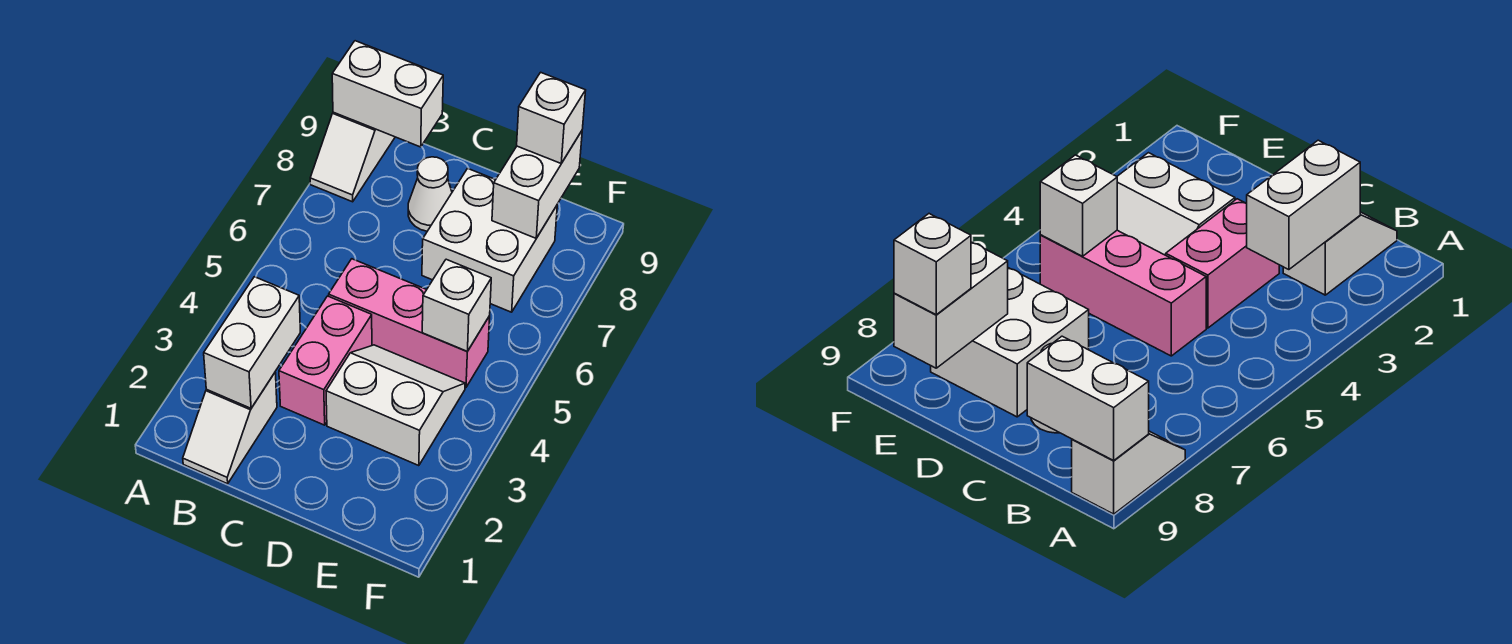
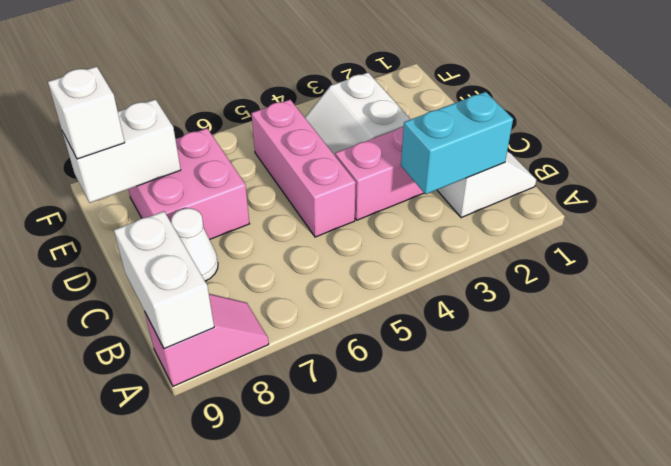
white slope A8:A9 level 1 top 9 -> pink slope A8:A9 level 1 top 9
white brick B2:B3 level 2 -> cyan brick B2:B3 level 2
white brick D7:E8 level 1 -> pink brick D7:E8 level 1
white brick E5 level 2 -> none

